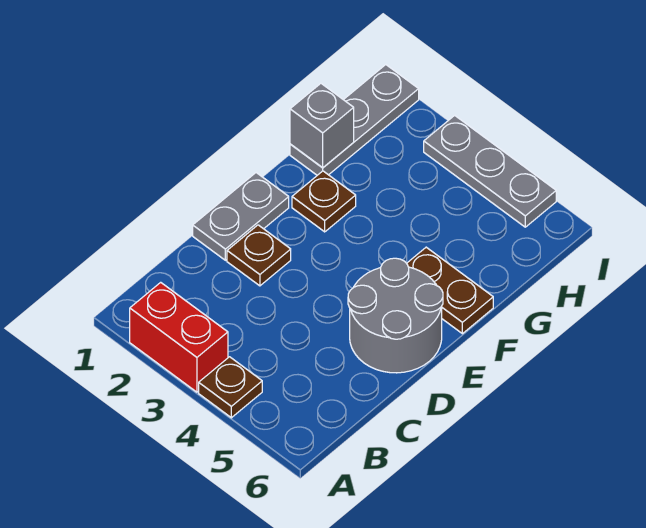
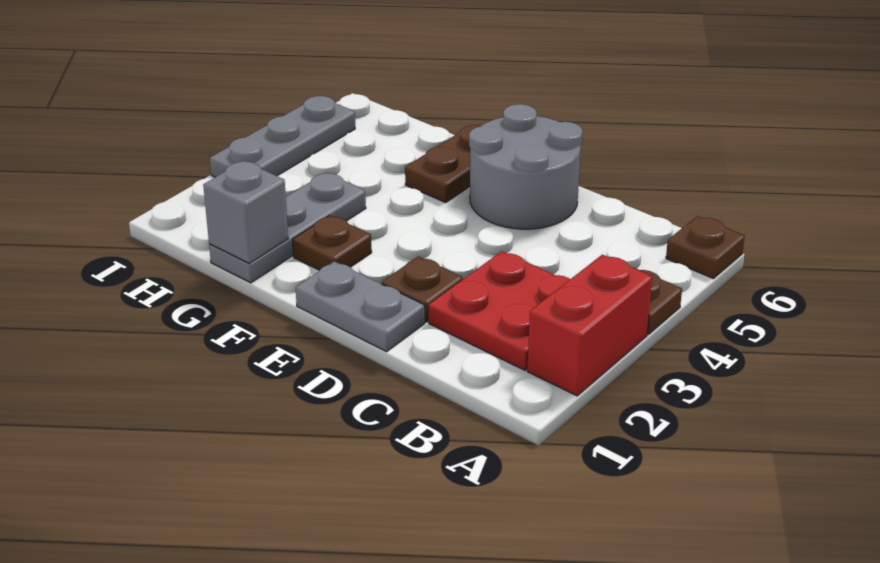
none -> brown plate A6 level 1
none -> red plate B2:C3 level 1
grey plate G1:I1 level 1 -> grey plate G1:G3 level 1

